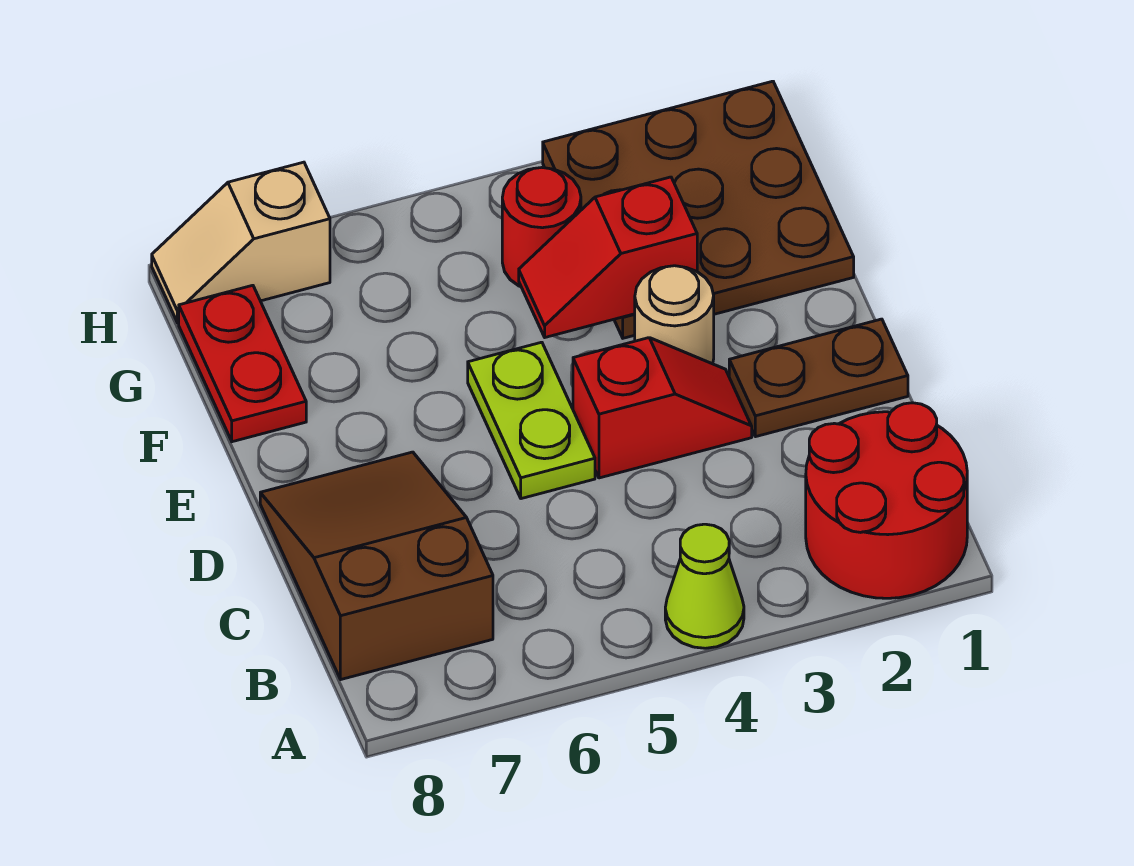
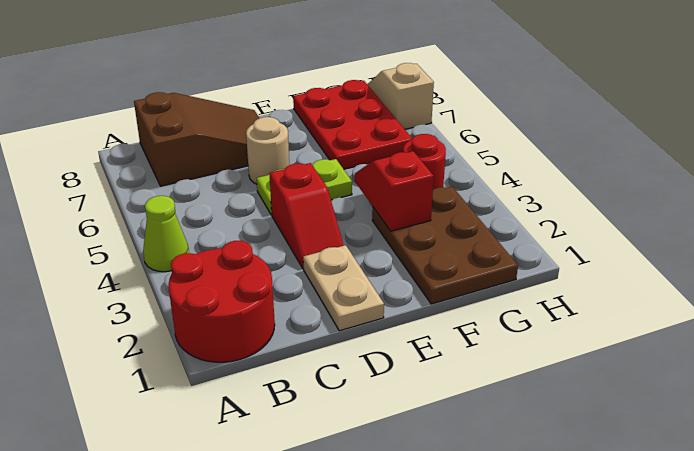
brown plate D1:D2 level 1 -> tan plate D1:D2 level 1
tan round brick E3 level 1 -> tan round brick D6 level 1
brown plate F1:H3 level 1 -> brown plate F1:G3 level 1
red plate F8:G8 level 1 -> red plate F6:G8 level 1

